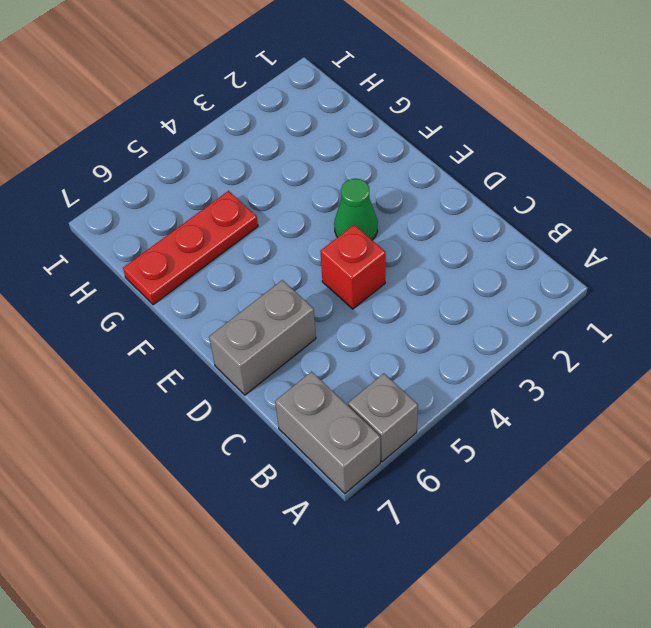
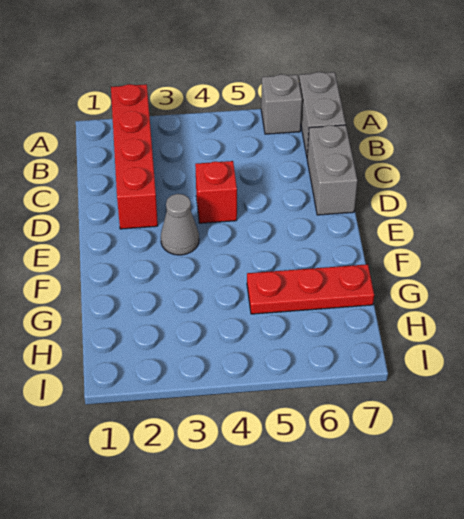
none -> red brick A2:D2 level 1
grey brick D6:D7 level 1 -> grey brick C7:D7 level 1
green cone E3 level 1 -> grey cone E3 level 1

